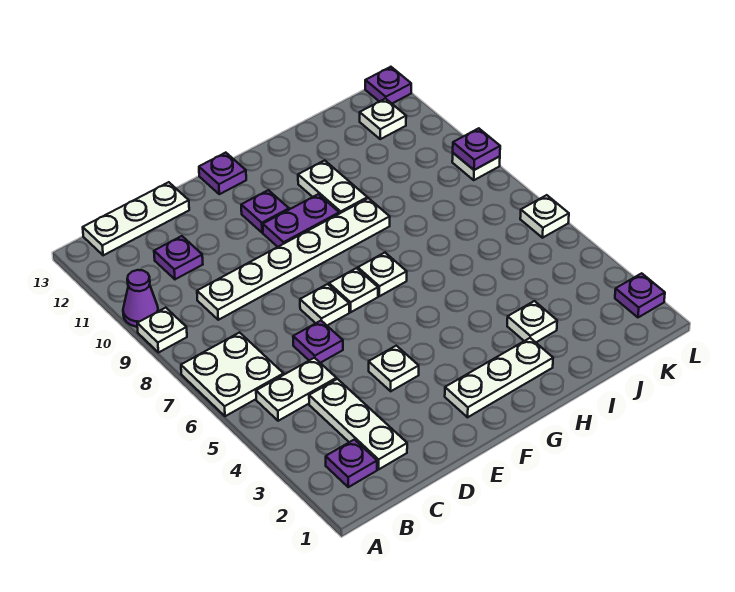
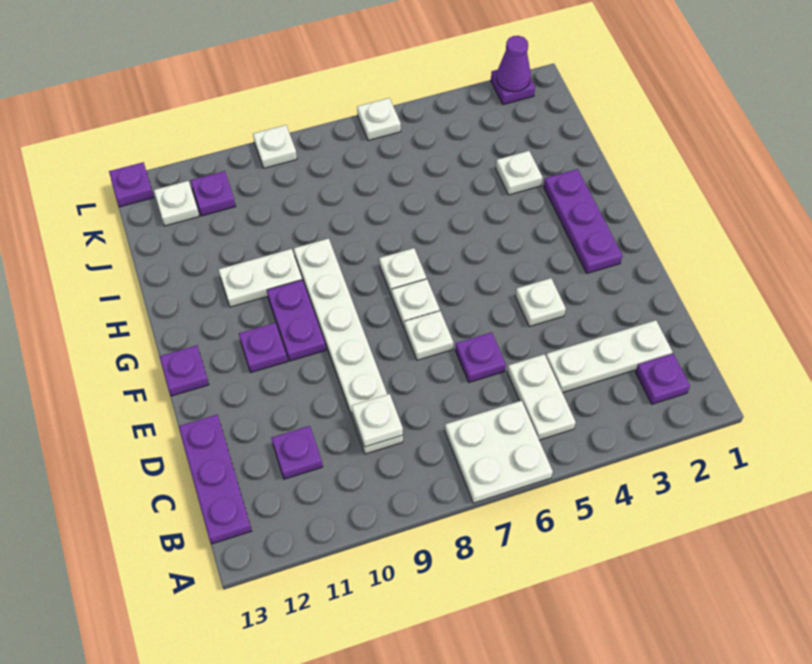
white plate A9 level 1 -> white plate C9 level 2
purple cone A10 level 1 -> purple cone L2 level 2
white plate B13:D13 level 1 -> purple plate B13:D13 level 1
white plate F2:H2 level 1 -> purple plate F2:H2 level 1
purple plate L9 level 2 -> purple plate K11 level 1

